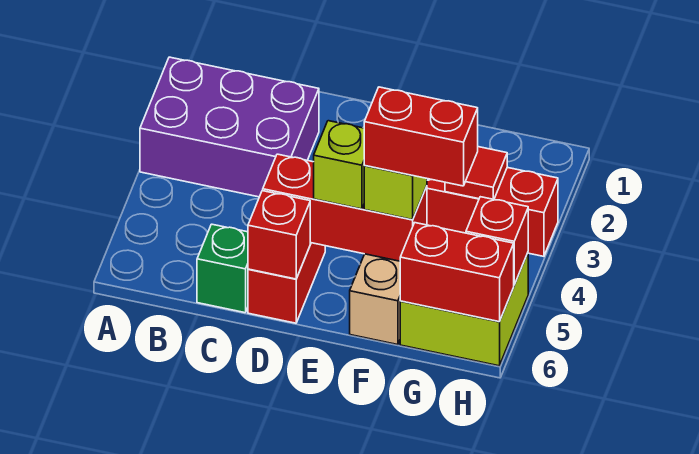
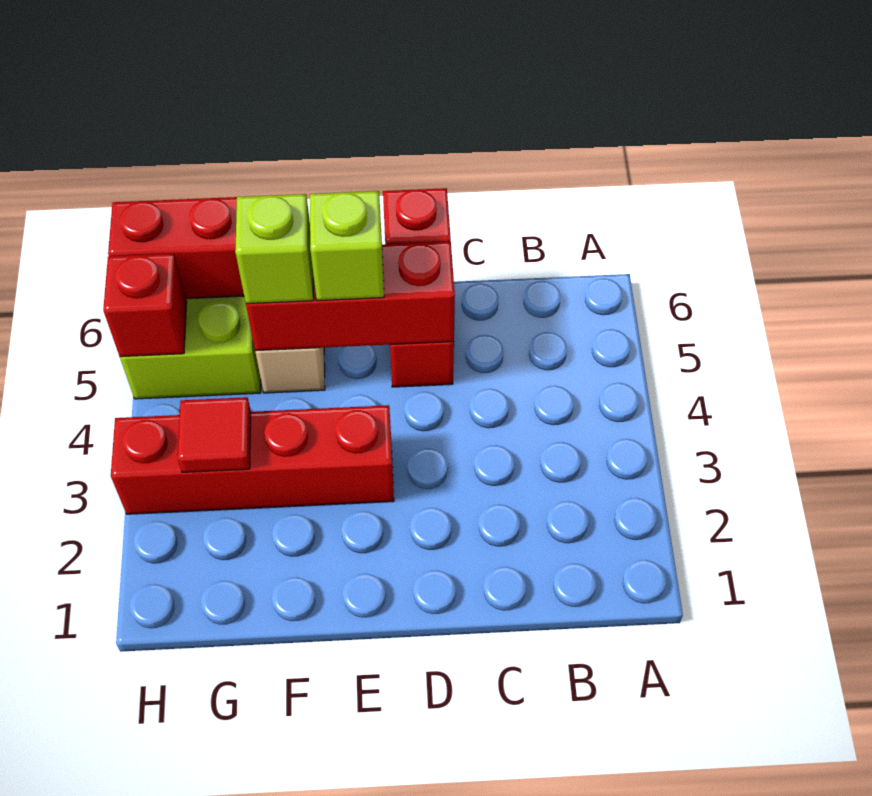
purple brick A2:C3 level 1 -> none
green brick C6 level 1 -> none
red brick F5:G5 level 4 -> none

